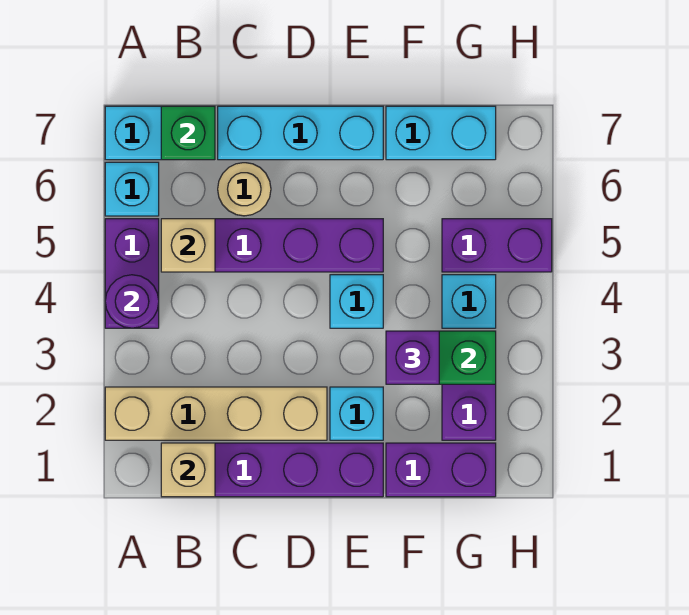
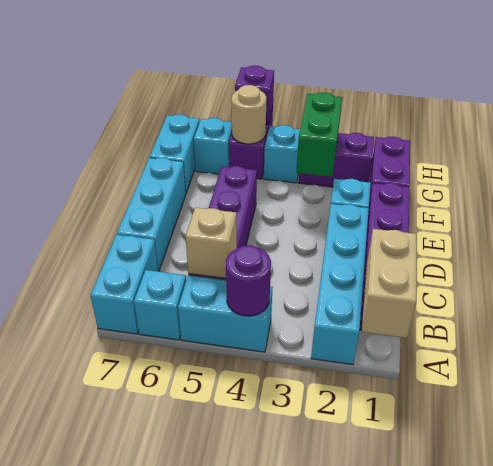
tan brick A2:D2 level 1 -> cyan brick A2:D2 level 1
purple brick A4:A5 level 1 -> cyan brick A4:A5 level 1
tan brick B1 level 2 -> tan brick A1:B1 level 2
green brick B7 level 2 -> none
tan round brick C6 level 1 -> tan round brick G5 level 2
cyan brick E4 level 1 -> cyan brick G6 level 1
purple brick F3 level 3 -> purple brick H5 level 2

